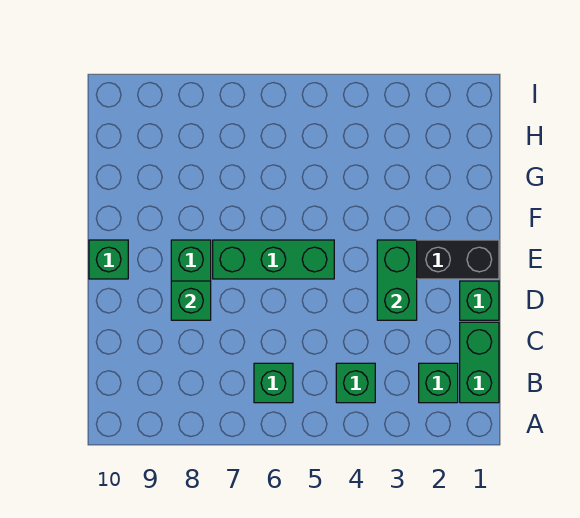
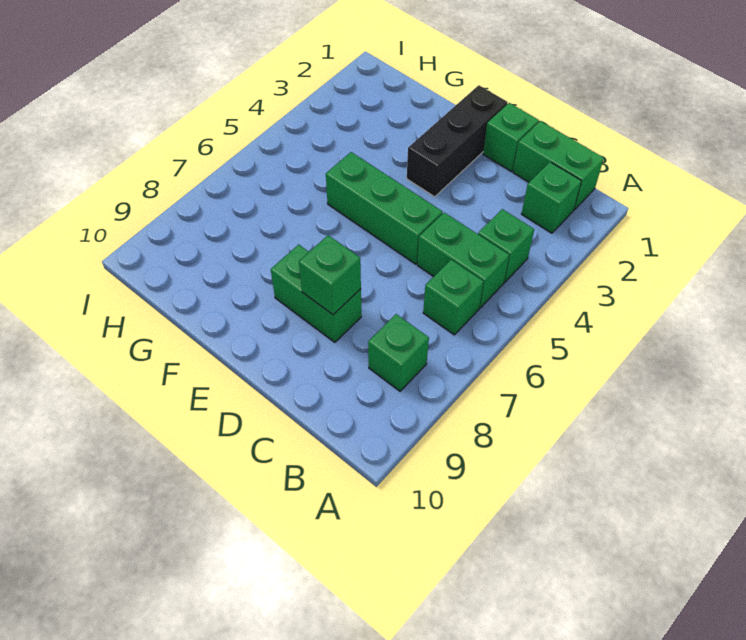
green brick D3:E3 level 2 -> green brick B5:C5 level 1
green brick E5:E7 level 1 -> green brick D5:F5 level 1
green brick E10 level 1 -> green brick B8 level 1

